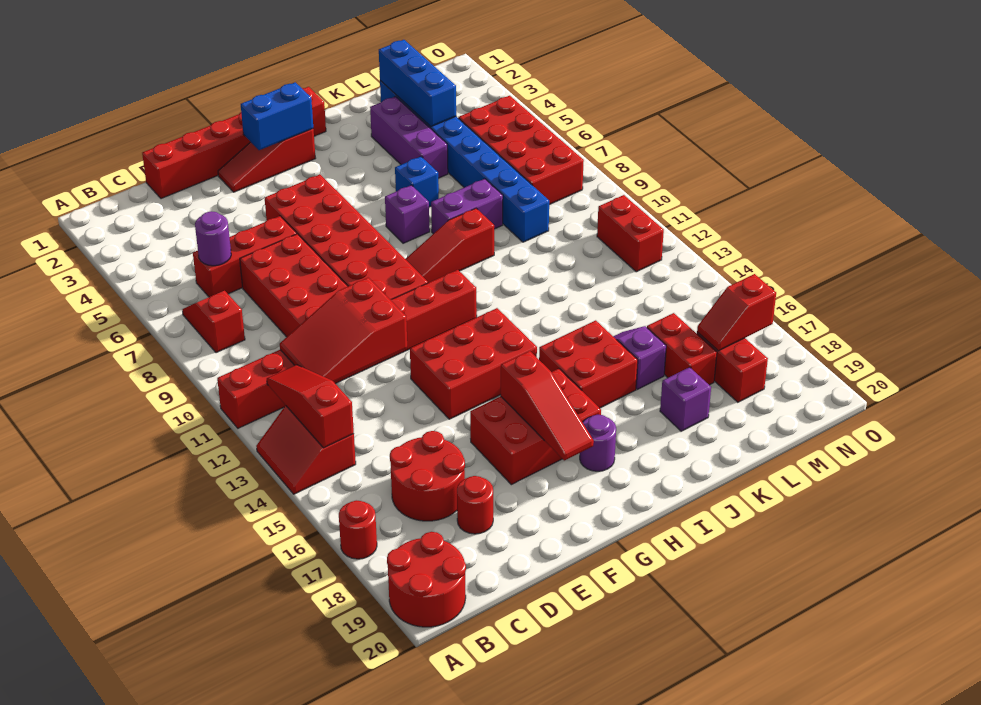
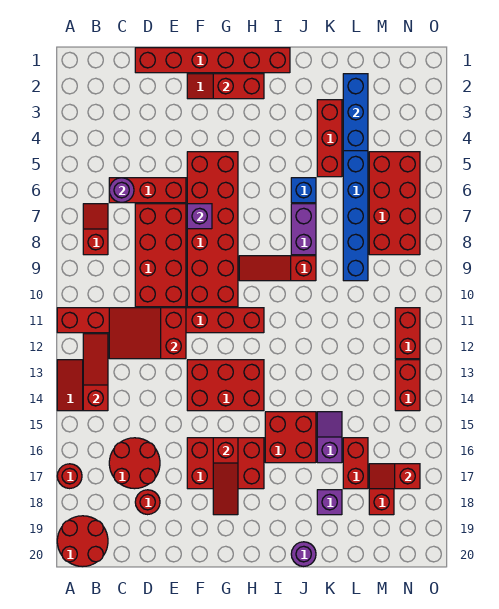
blue brick G2:H2 level 2 -> red brick G2:H2 level 2
purple round brick H18 level 1 -> purple round brick J20 level 1
purple brick I7 level 1 -> purple brick F7 level 2
purple brick J8:K8 level 1 -> purple brick J7:J8 level 1
purple brick K3:K5 level 1 -> red brick K3:K5 level 1
none -> red brick N13:N14 level 1

